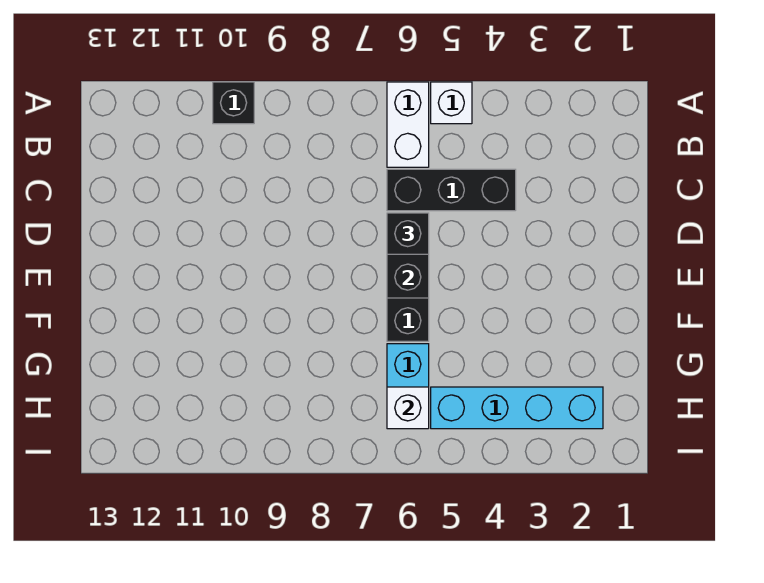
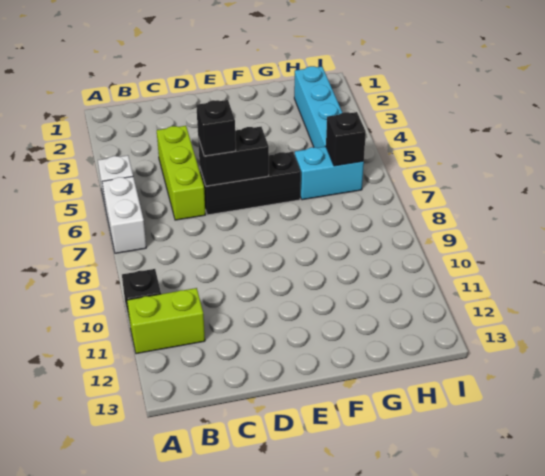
white brick A6:B6 level 1 -> white brick A6:A7 level 1
none -> lime brick A11:B11 level 1
black brick C4:C6 level 1 -> lime brick C4:C6 level 1
white brick H6 level 2 -> black brick H6 level 2

